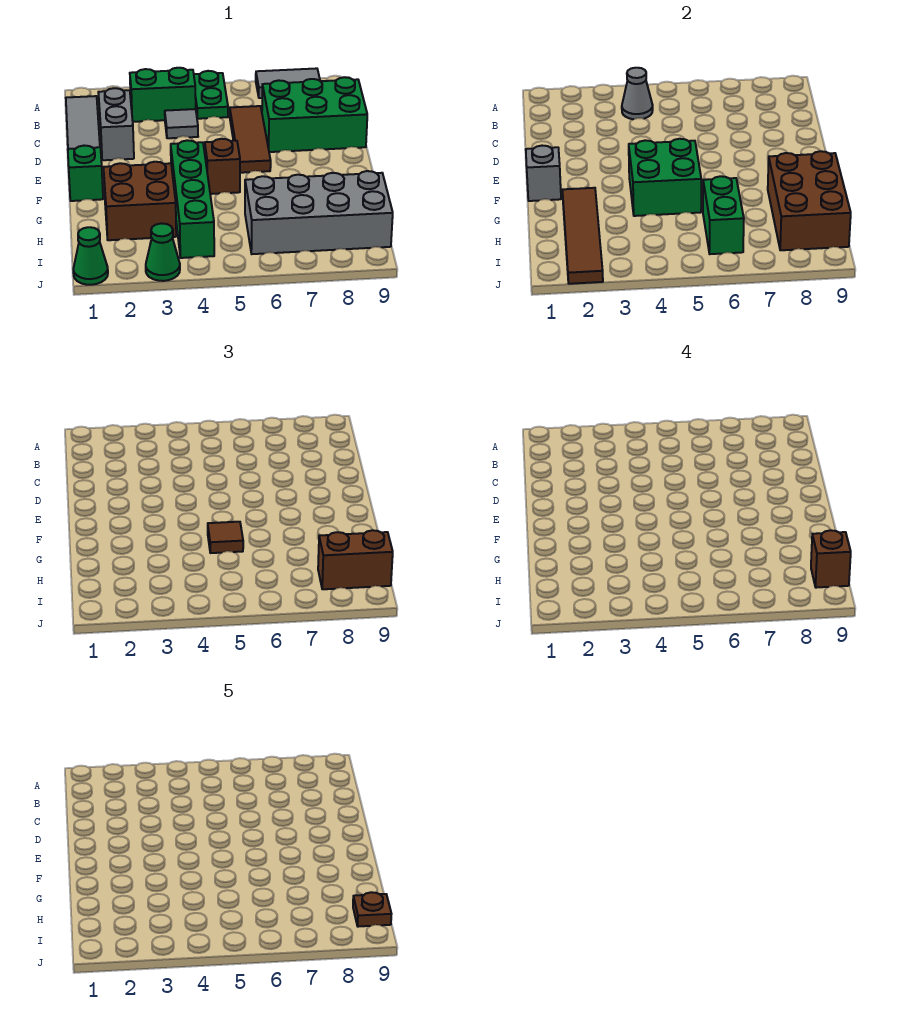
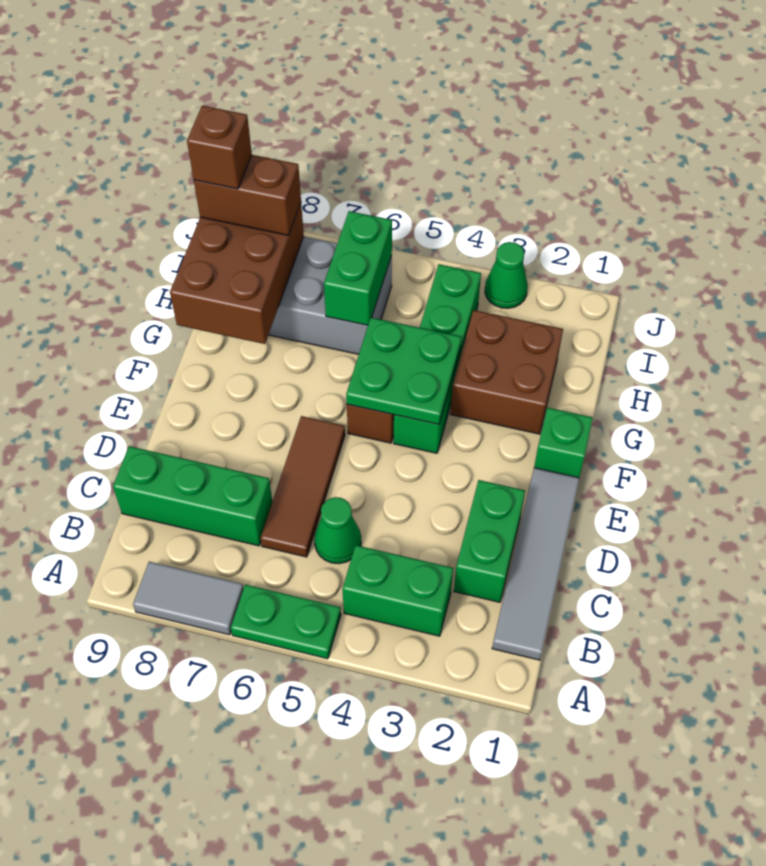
green plate A5:B5 level 1 -> green plate A5:A6 level 1
grey cone B4 level 2 -> none
grey brick C2:D2 level 1 -> green brick C2:D2 level 1
grey tile C4 level 1 -> none
green brick C7:D9 level 1 -> green brick C7:C9 level 1
grey brick F1 level 2 -> none
green brick F4:G5 level 2 -> green plate F4:G5 level 2
brown tile G2:J2 level 2 -> none
brown tile G5 level 3 -> none
brown plate I9 level 5 -> none
green cone J1 level 1 -> green cone C5 level 1

